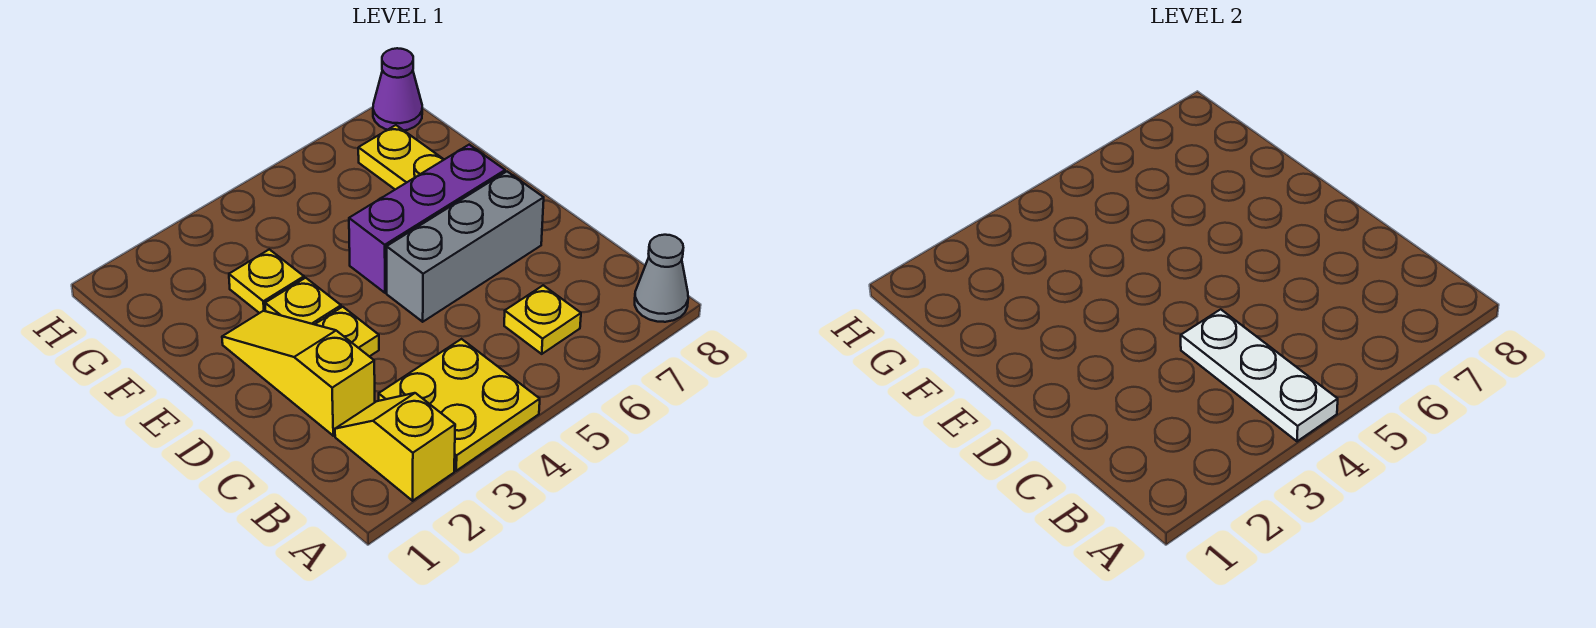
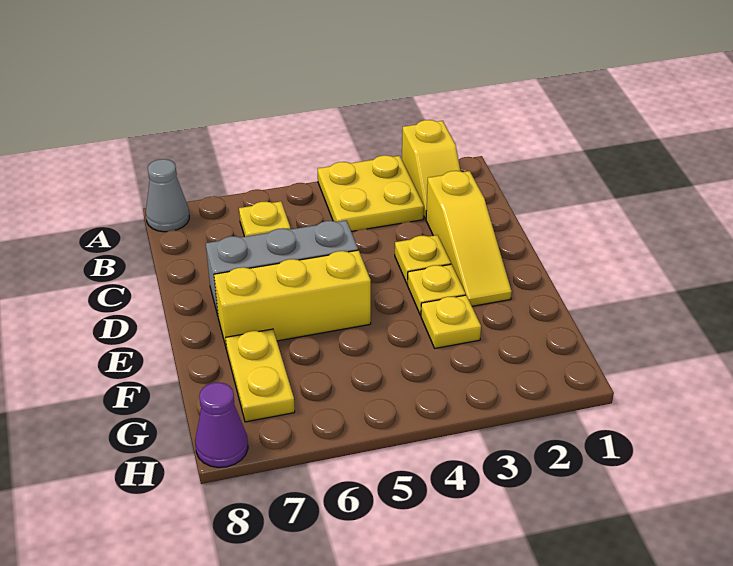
white plate A4:C4 level 2 -> none
purple brick E5:E7 level 1 -> yellow brick E5:E7 level 1

